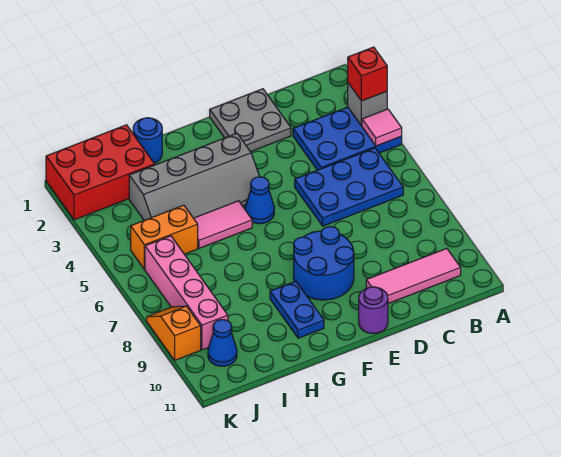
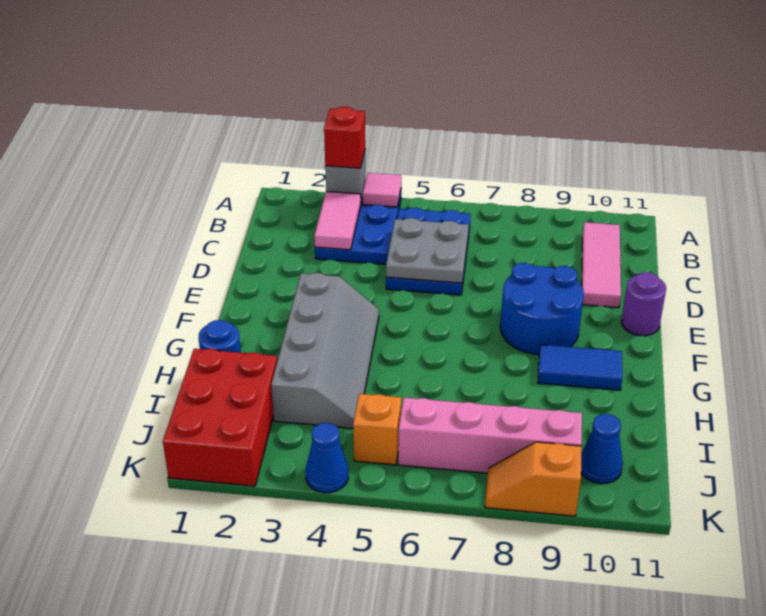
grey plate D1:E2 level 1 -> grey plate C5:D6 level 2
blue cone F5 level 1 -> blue cone K4 level 1
pink tile G5:H5 level 1 -> pink tile B3:C3 level 2
blue plate G9:G10 level 1 -> blue tile G9:G10 level 1
orange brick I5:J5 level 1 -> orange brick J5 level 1

